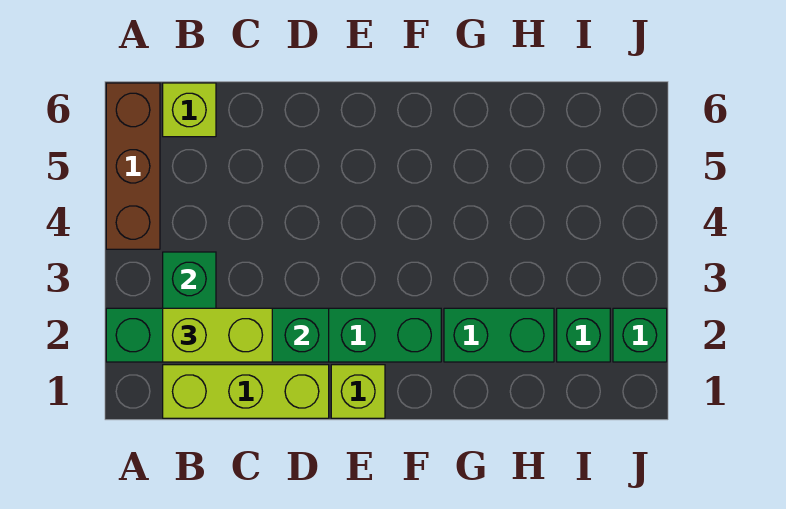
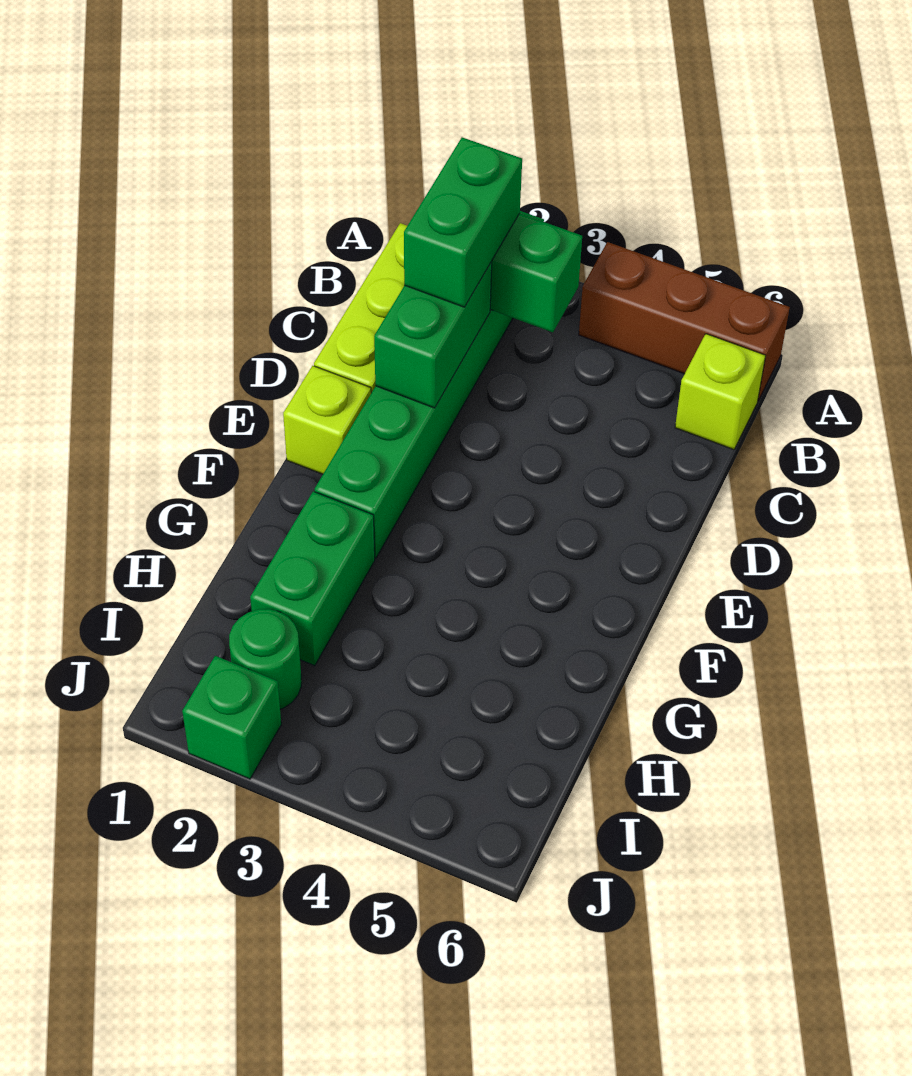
lime brick B2:C2 level 3 -> green brick B2:C2 level 3
green brick I2 level 1 -> green round brick I2 level 1

